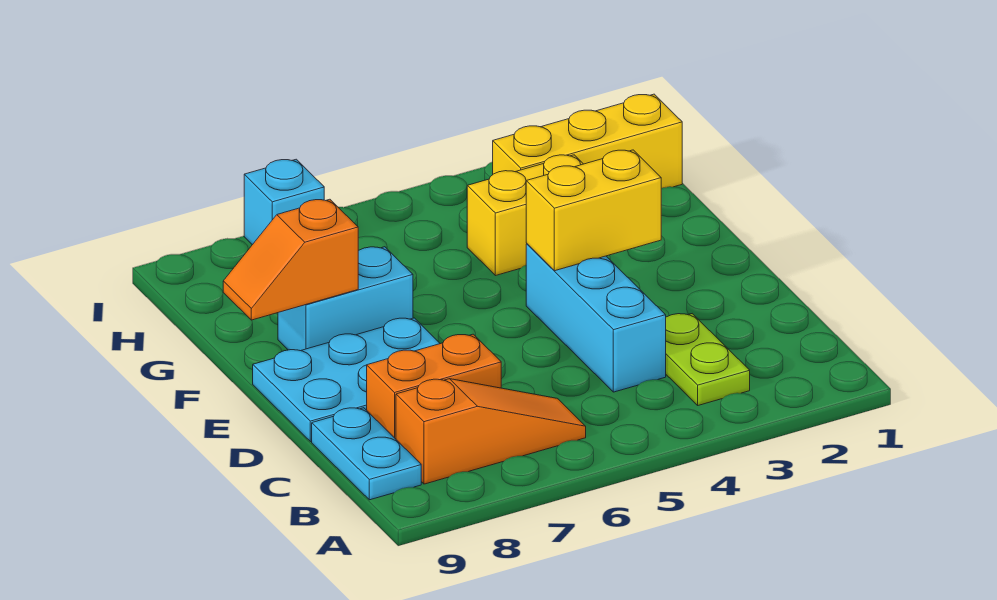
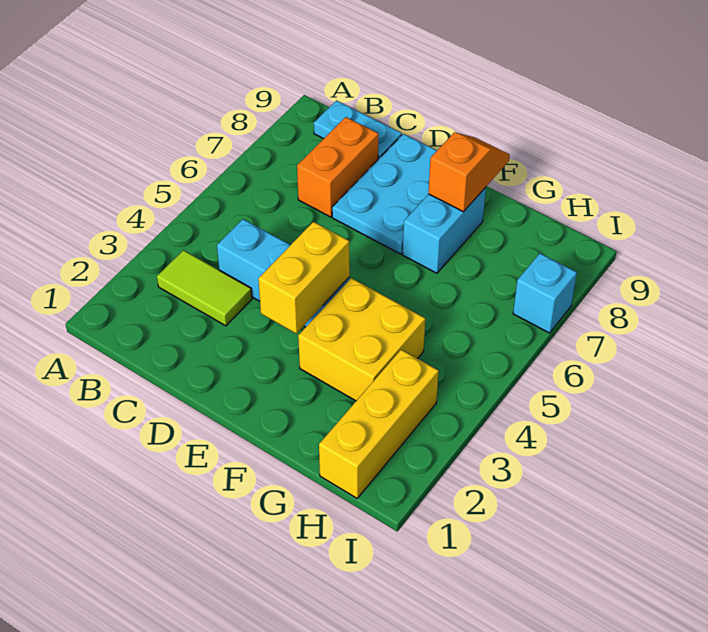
lime plate B3:C3 level 1 -> lime tile B3:C3 level 1
orange slope B6:B8 level 1 top 8 -> none
yellow brick G3:G4 level 1 -> yellow brick F3:G4 level 1

